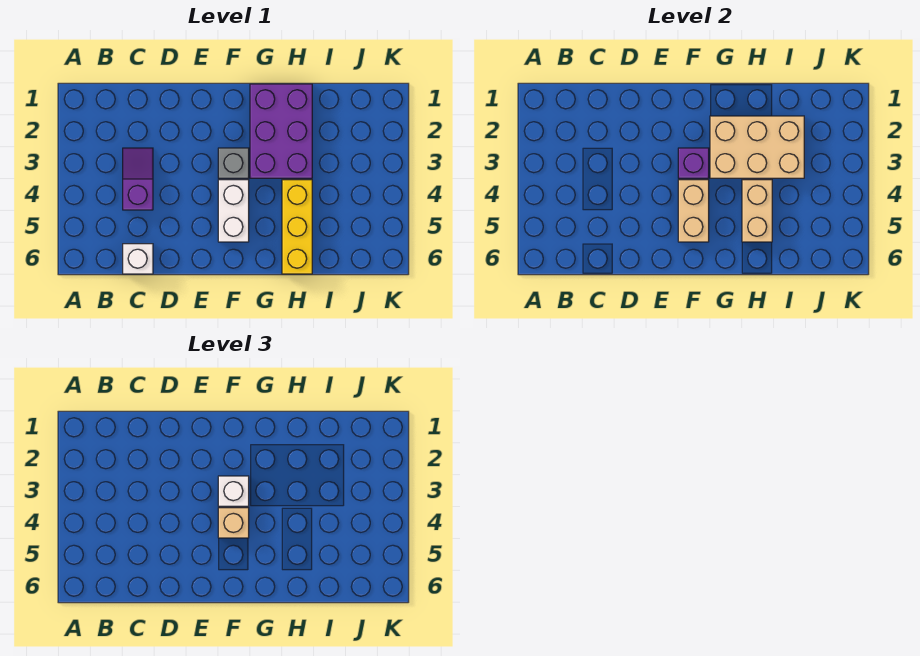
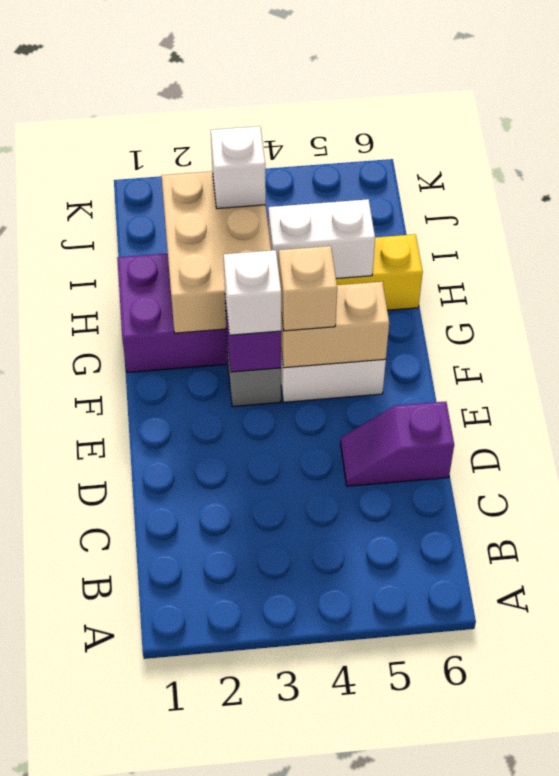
purple slope C3:C4 level 1 top 4 -> purple slope D5:D6 level 1 top 6
white brick C6 level 1 -> white brick I3 level 3
tan brick H4:H5 level 2 -> white brick H4:H5 level 2

